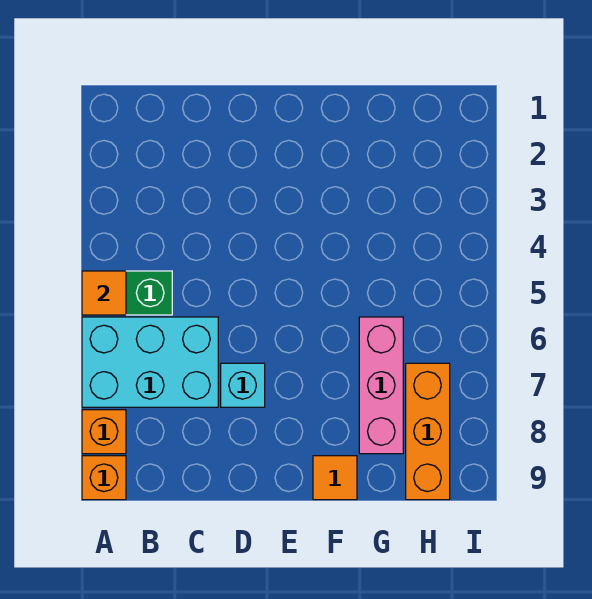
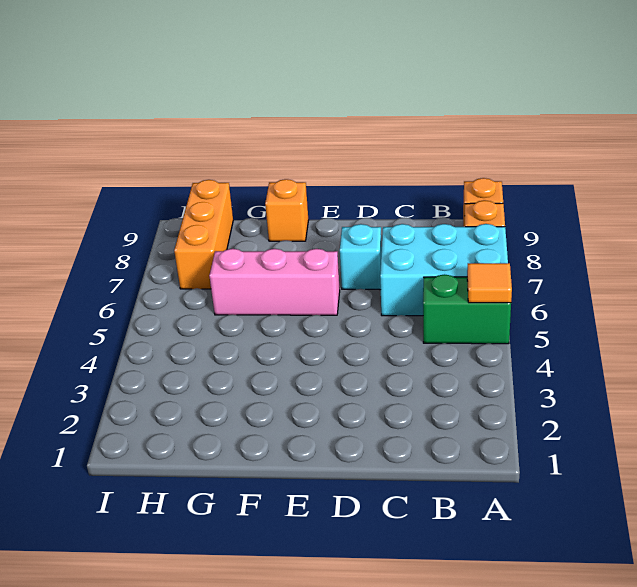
orange tile F9 level 1 -> orange brick F9 level 1
pink brick G6:G8 level 1 -> pink brick E6:G6 level 1

